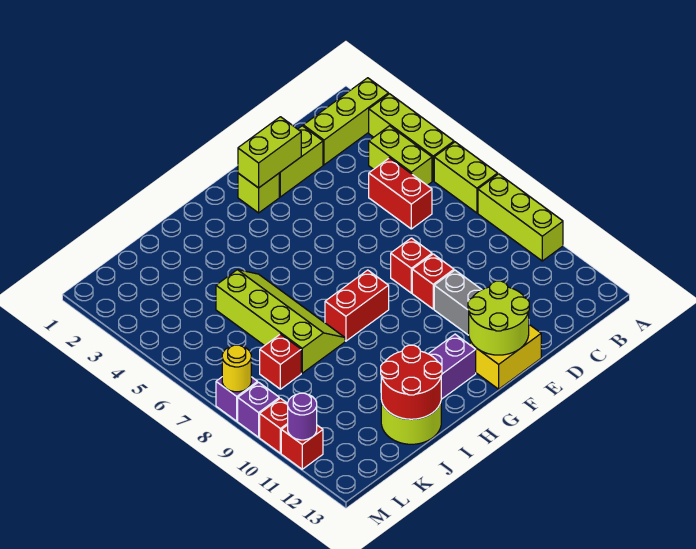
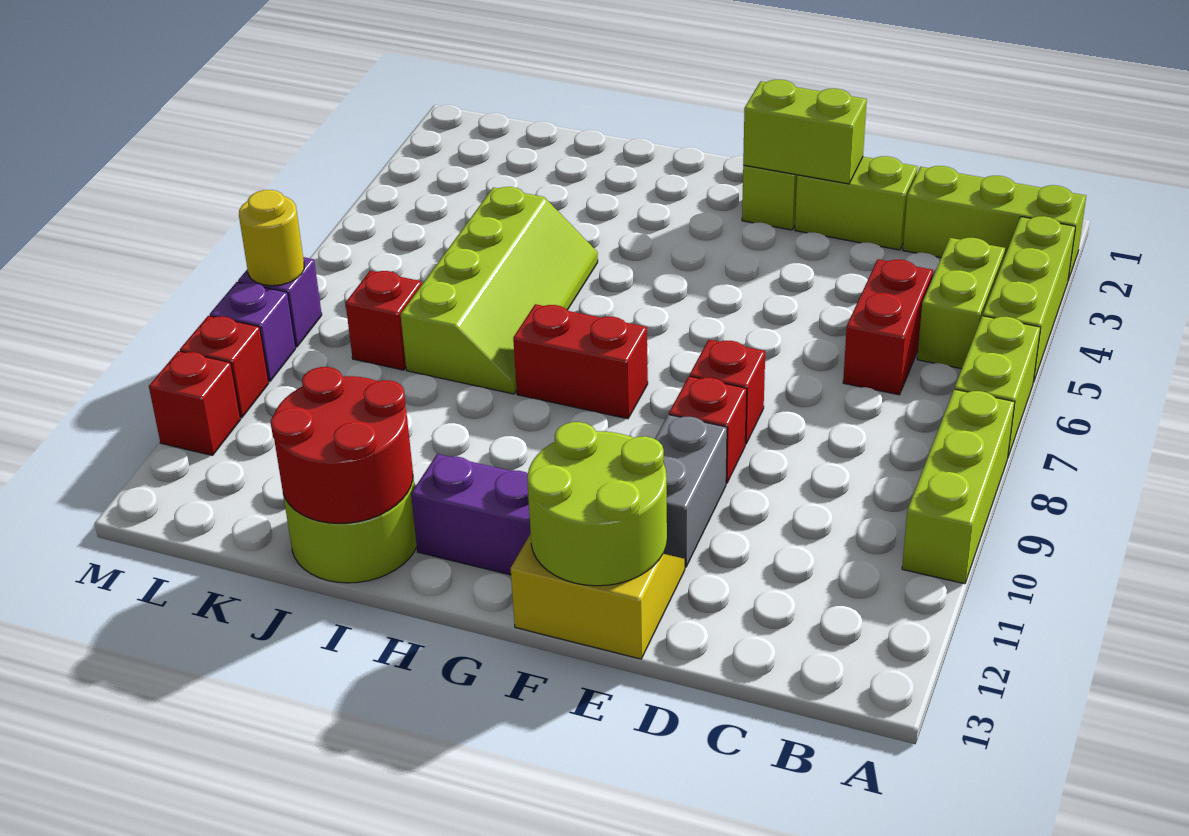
purple round brick M11 level 2 -> none

